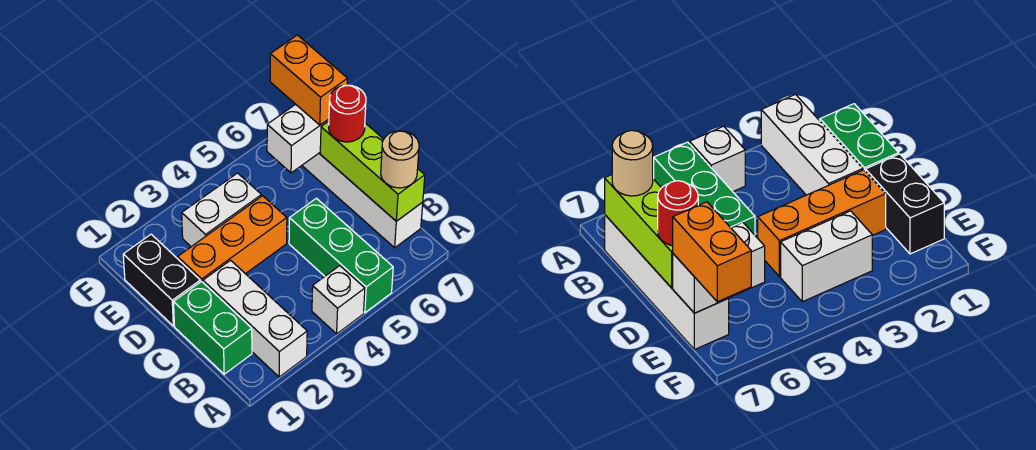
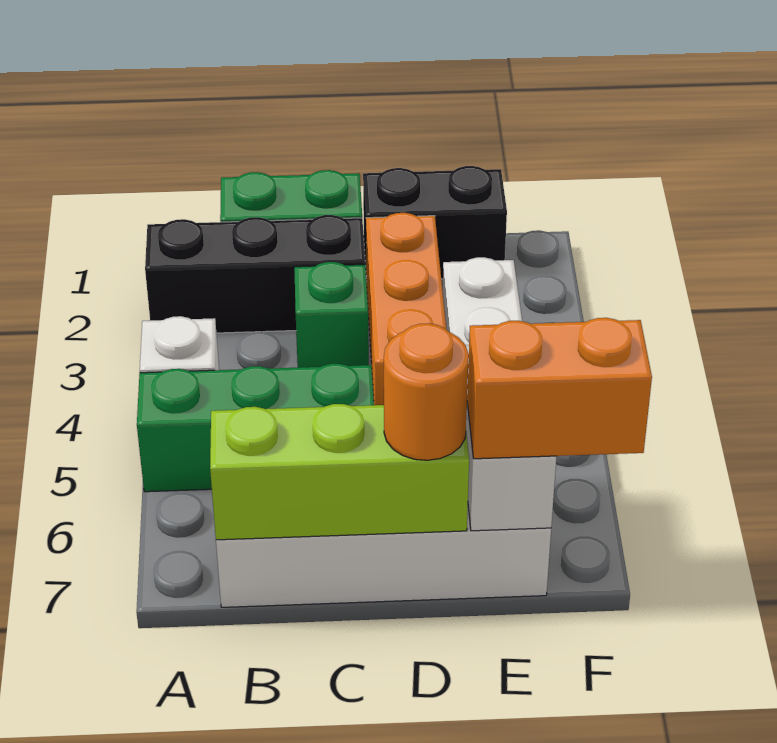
white brick A2:C2 level 1 -> black brick A2:C2 level 1
tan round brick B7 level 3 -> none
none -> green brick C3 level 1
red round brick D7 level 3 -> orange round brick D7 level 3

